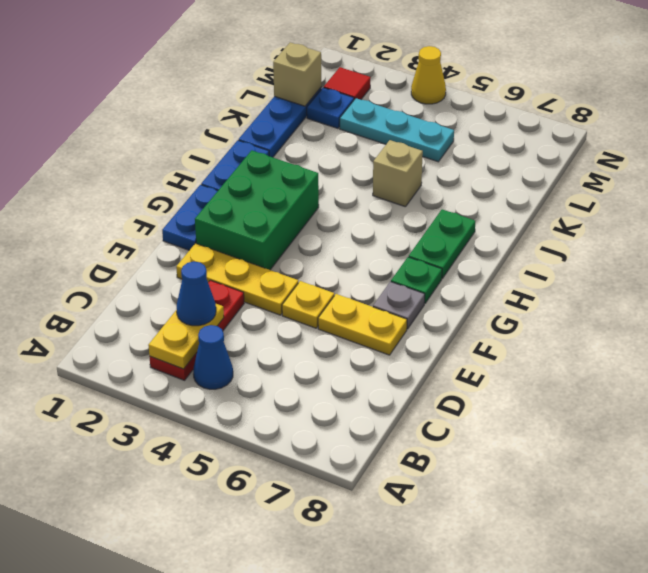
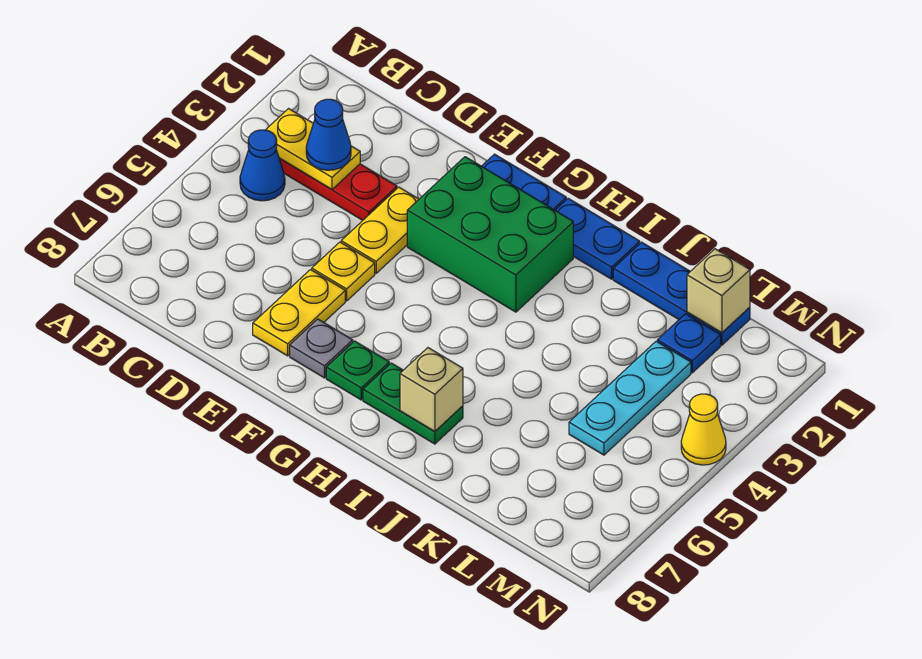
yellow plate E2:E4 level 1 -> yellow plate E3:E4 level 1
tan brick J5 level 1 -> tan brick I7 level 2
red tile M2 level 1 -> none

